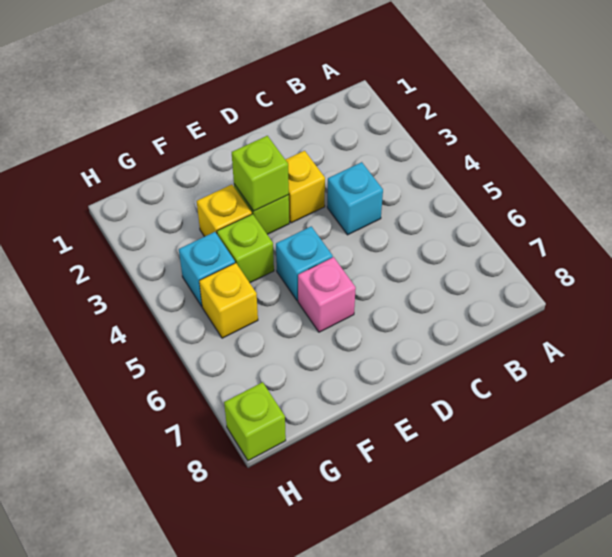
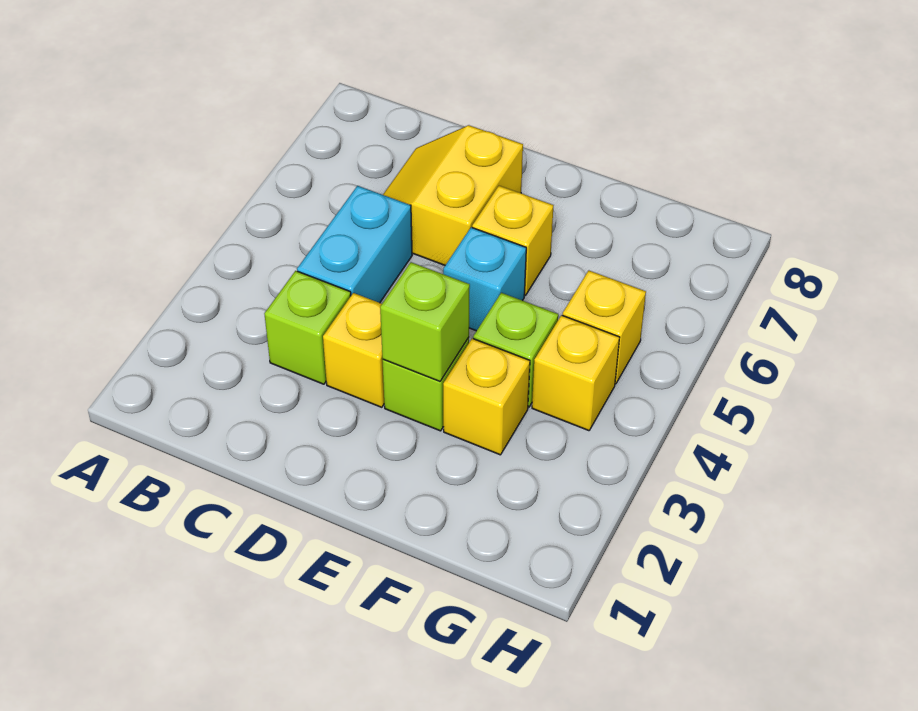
cyan brick C4 level 1 -> cyan brick C4:C5 level 1
none -> yellow slope C6:D7 level 1 top D
pink brick E6 level 1 -> yellow brick E6 level 1
cyan brick G4 level 1 -> yellow brick G4 level 1
lime brick H8 level 1 -> lime brick C3 level 1

